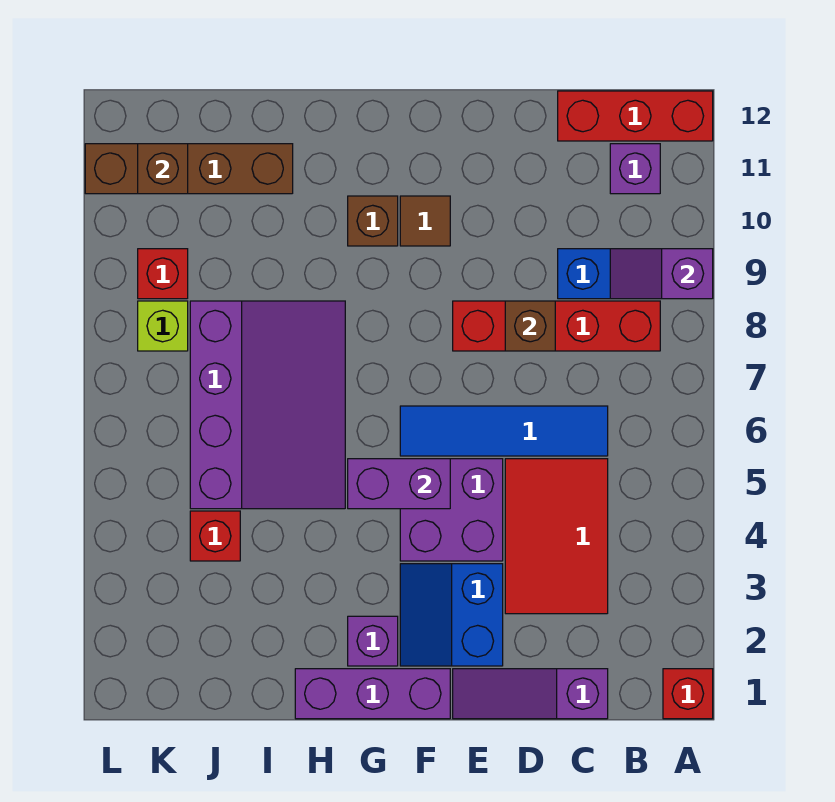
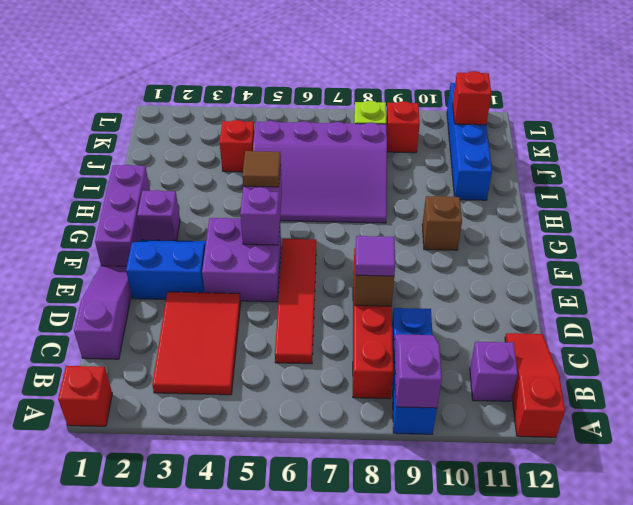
red brick A12:C12 level 1 -> red slope A12:C12 level 1 top A
red tile C3:D5 level 1 -> red tile B3:D4 level 1
blue tile C6:F6 level 1 -> red tile C6:F6 level 1
none -> purple tile D8 level 3
brown tile F10 level 1 -> brown tile G5 level 3
brown brick I11:L11 level 1 -> blue brick I11:L11 level 1
brown brick K11 level 2 -> red brick K11 level 2

